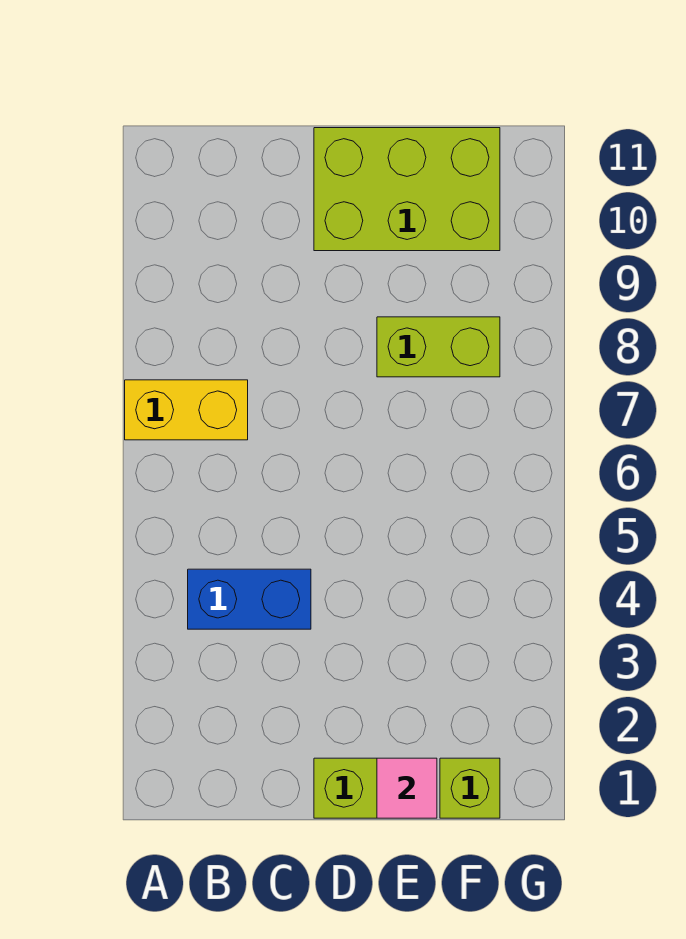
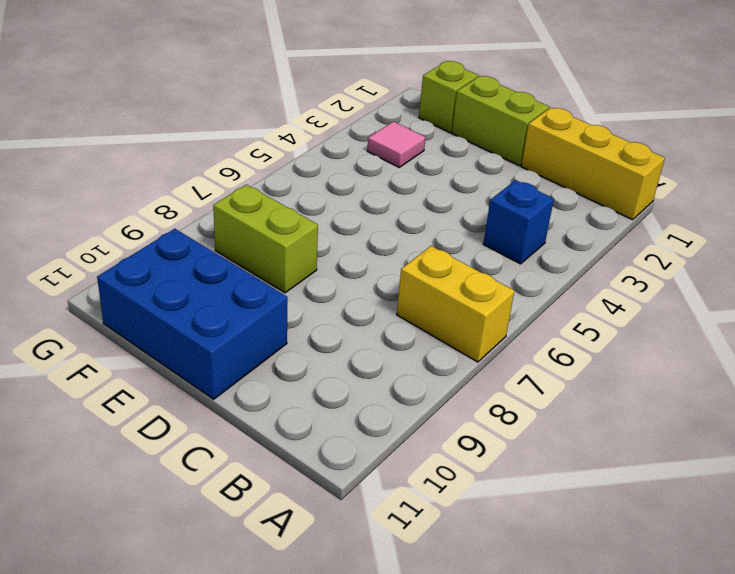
none -> yellow brick A1:C1 level 1
blue brick B4:C4 level 1 -> blue brick B4 level 1
lime brick D10:F11 level 1 -> blue brick D10:F11 level 1
pink tile E1 level 2 -> pink tile F3 level 1

